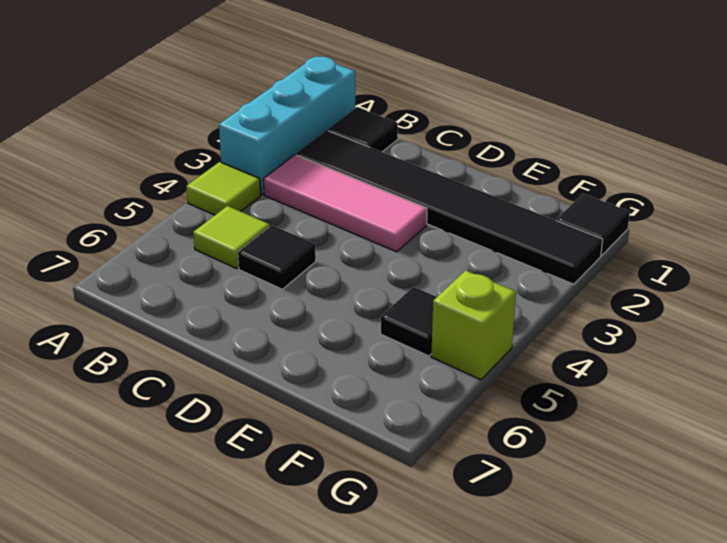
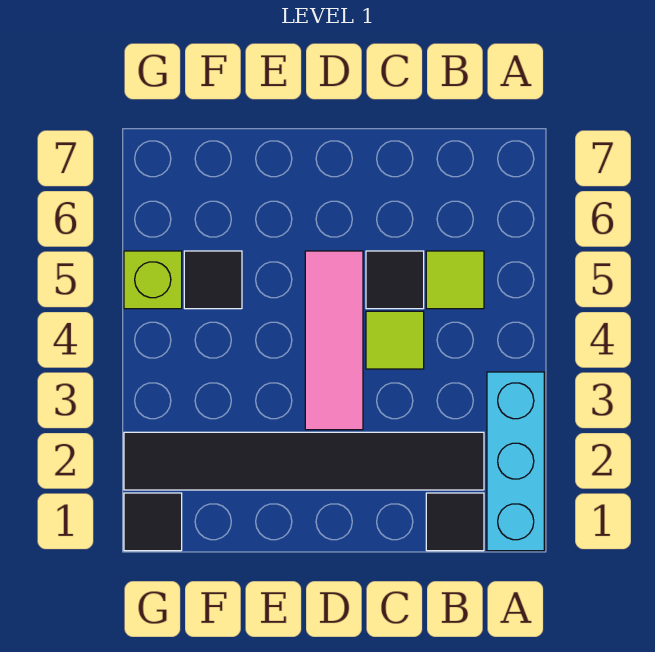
lime tile A4 level 1 -> lime tile C4 level 1
pink tile B3:D3 level 1 -> pink tile D3:D5 level 1

